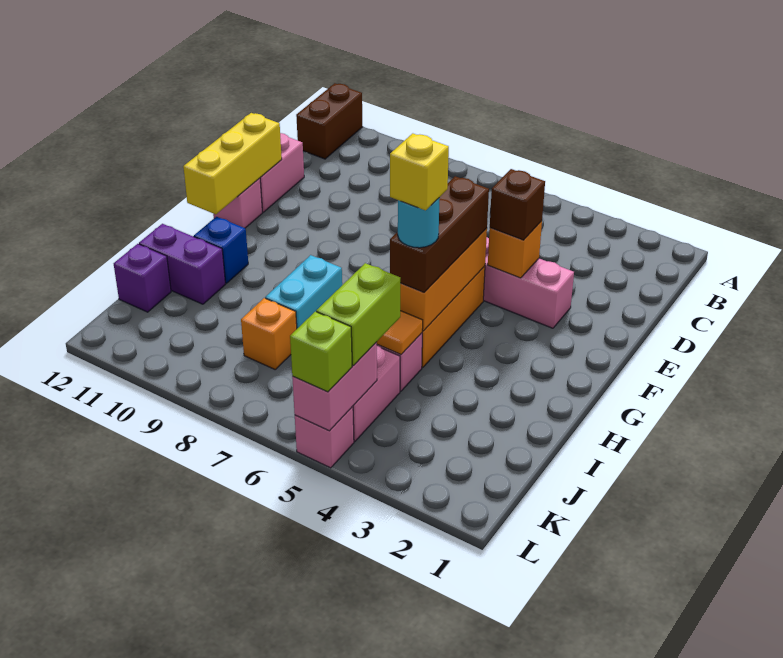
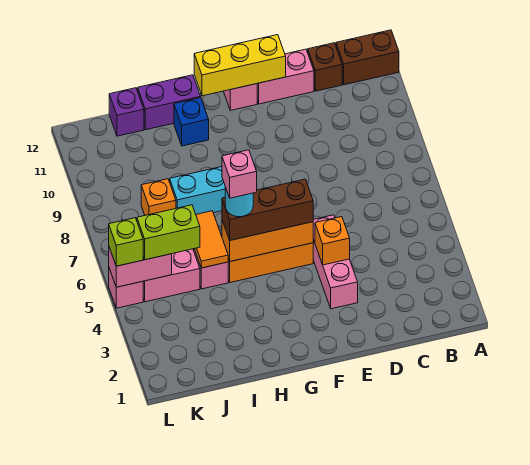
brown brick E4 level 3 -> brown brick C12 level 1
yellow brick H5 level 5 -> pink brick H5 level 5
purple brick I11:I12 level 1 -> purple brick H12:I12 level 1

